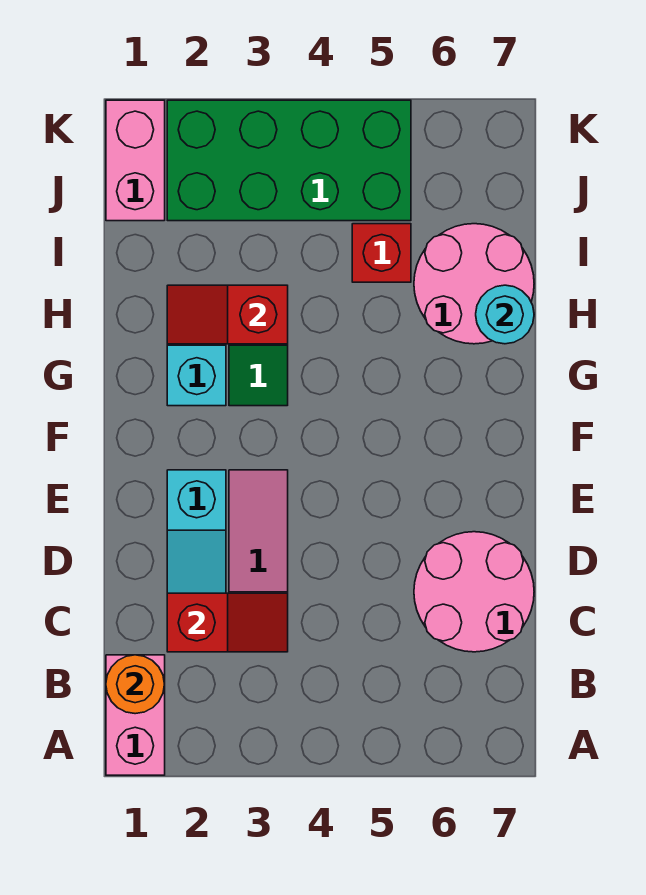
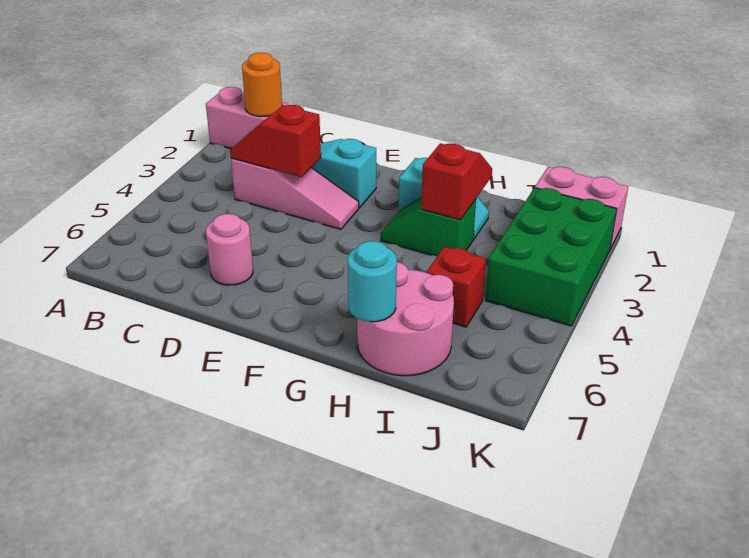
red slope C2:C3 level 2 top 2 -> red slope C3:D3 level 2 top D
pink round brick C6:D7 level 1 -> pink round brick D6 level 1
green brick J2:K5 level 1 -> green brick J2:K4 level 1

